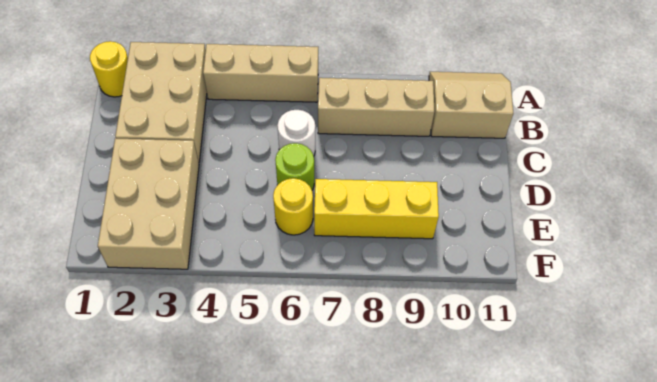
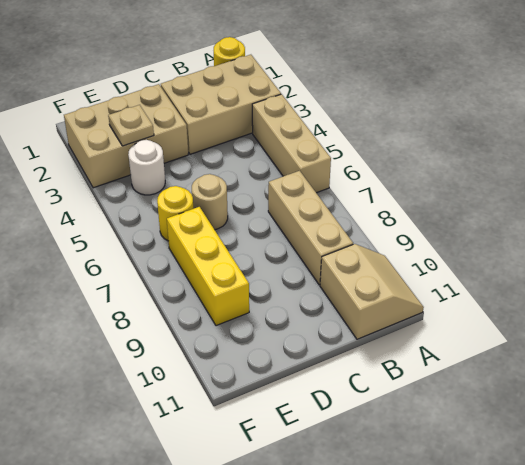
white round brick C6 level 1 -> white round brick E4 level 1
lime round brick D6 level 1 -> tan round brick D6 level 1
none -> tan plate E3 level 2

